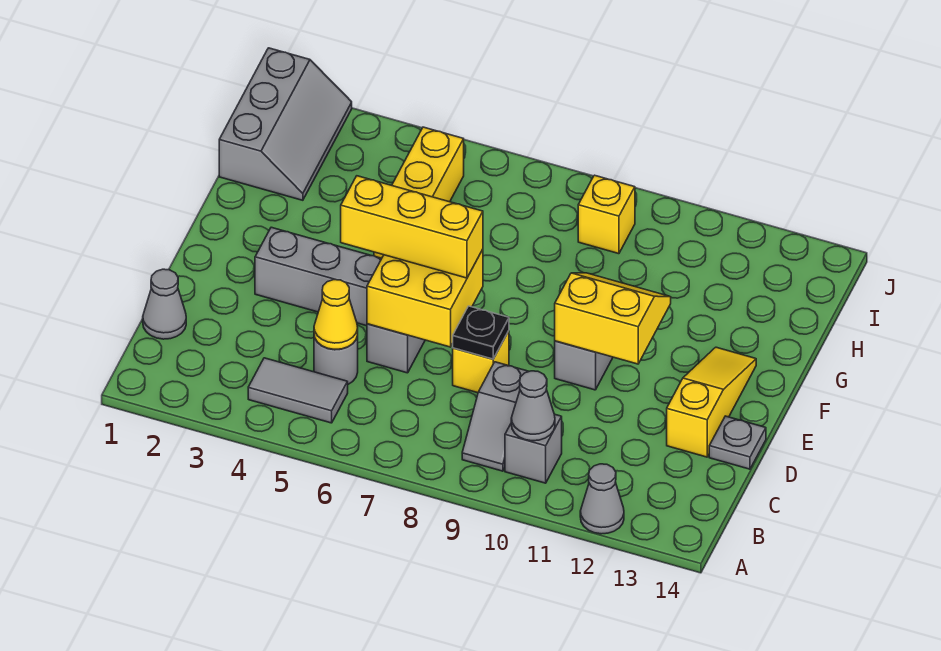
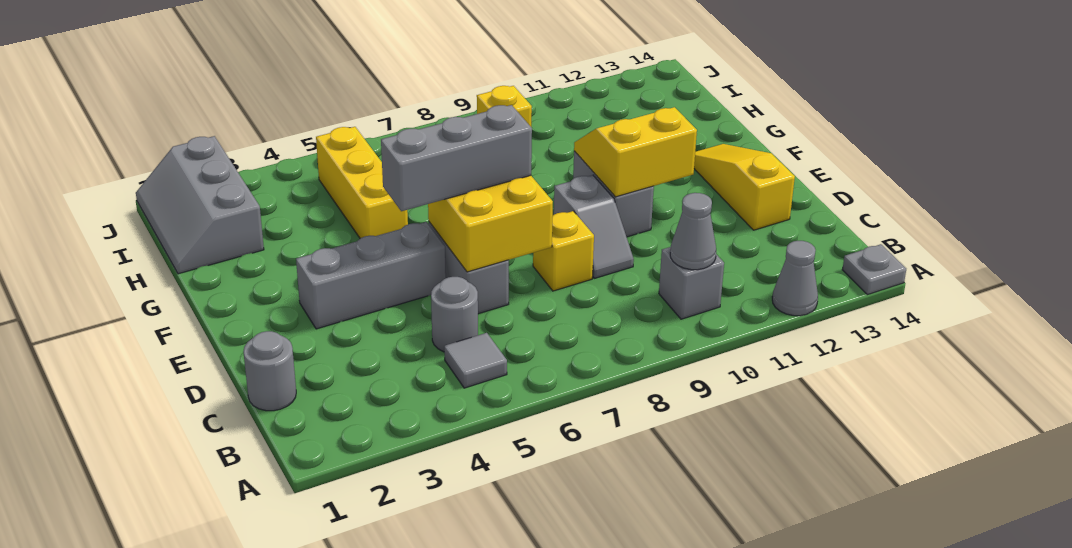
grey tile B4:B5 level 1 -> grey tile B5 level 1
grey slope B9:C9 level 1 top C -> grey slope D9:E9 level 1 top E
grey cone C1 level 1 -> grey round brick C1 level 1
yellow cone C5 level 2 -> none
black plate D8 level 2 -> none
grey plate D14 level 1 -> grey plate A14 level 1
yellow brick E5:E7 level 3 -> grey brick E5:E7 level 3
grey slope H1:J2 level 1 top 1 -> grey slope H1:J2 level 1 top 2

